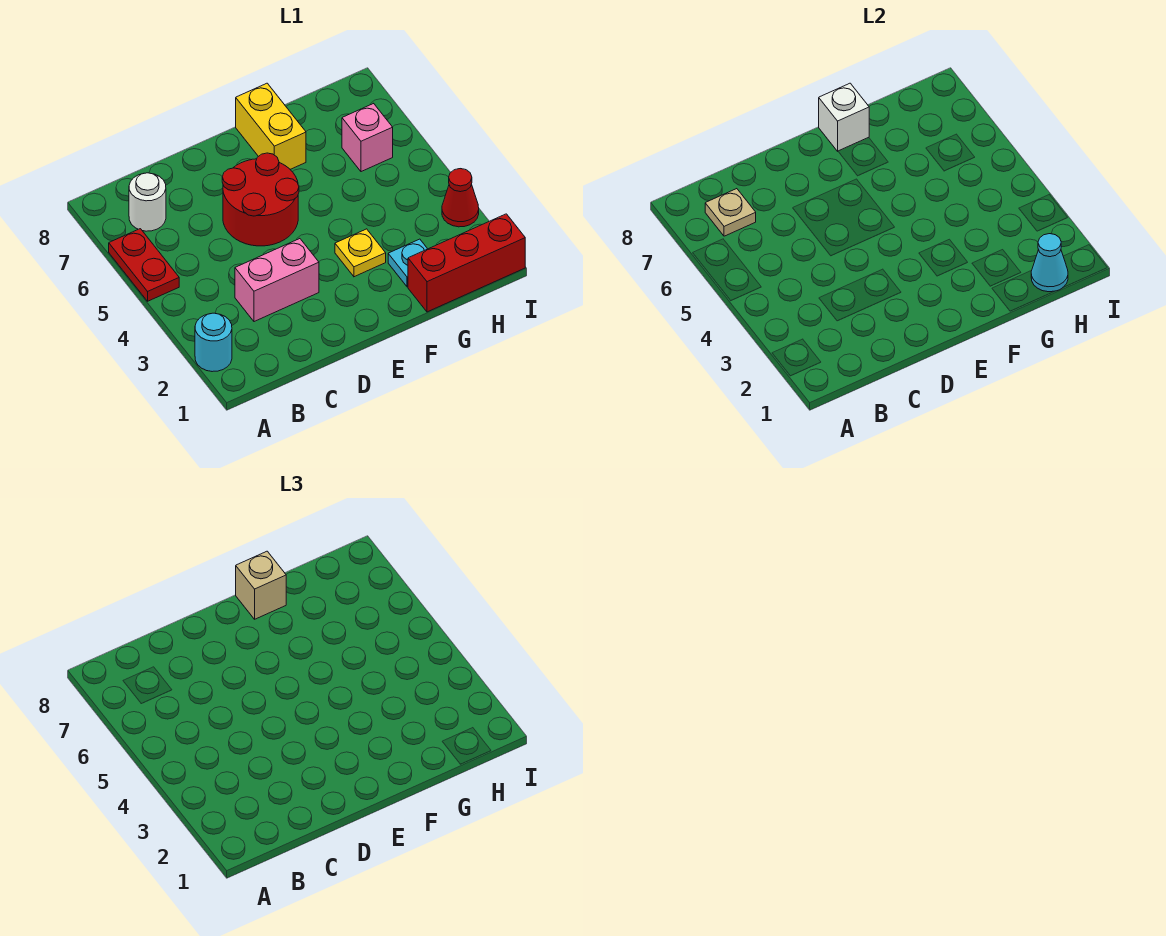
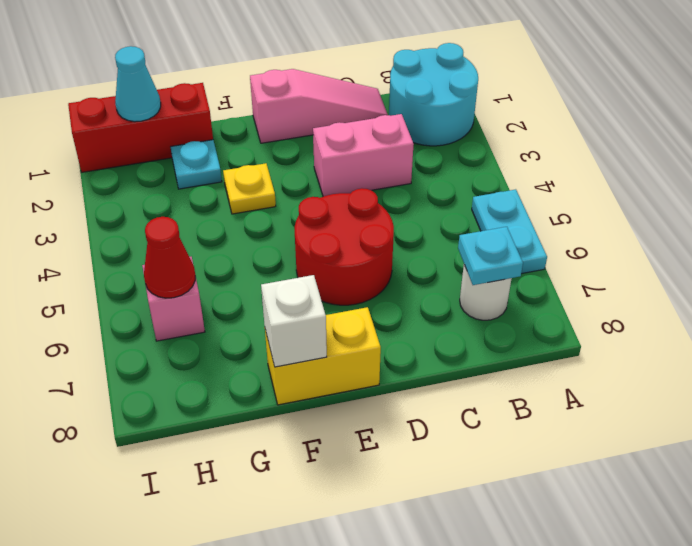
cyan round brick A2 level 1 -> cyan round brick A1:B2 level 1
red plate A5:A6 level 1 -> cyan plate A5:A6 level 1
tan plate B7 level 2 -> cyan plate B7 level 2
none -> pink slope C1:E1 level 1 top E
yellow brick F7:F8 level 1 -> yellow brick E8:F8 level 1
tan brick F8 level 3 -> none
red cone I3 level 1 -> red cone H6 level 2

